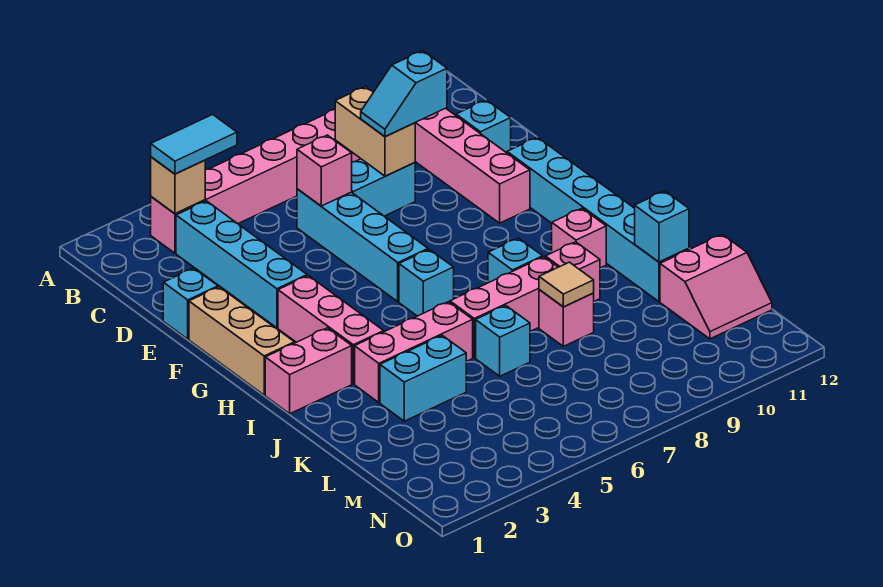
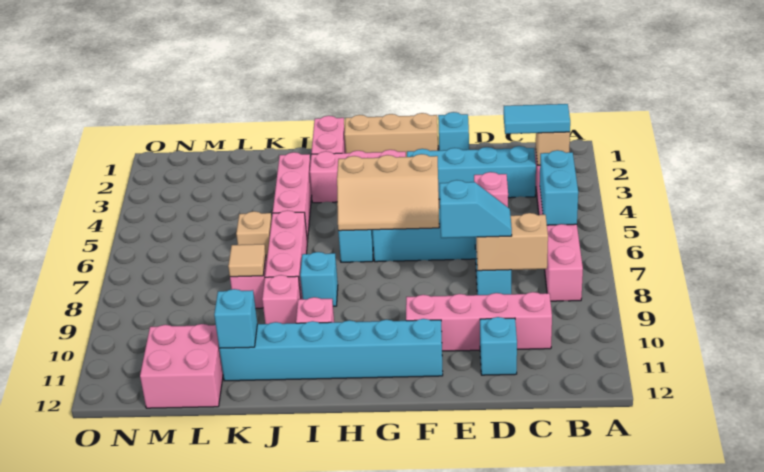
cyan tile B3:B4 level 3 -> cyan tile B3:C3 level 3
cyan slope D8:D9 level 3 top 9 -> cyan slope D8:E8 level 3 top E
none -> tan slope F5:H6 level 2 top 5
cyan brick K3:K4 level 1 -> cyan brick B5:B6 level 2
cyan brick K6 level 1 -> tan brick K6 level 1
pink slope L11:M12 level 1 top L -> pink brick L11:M12 level 1

